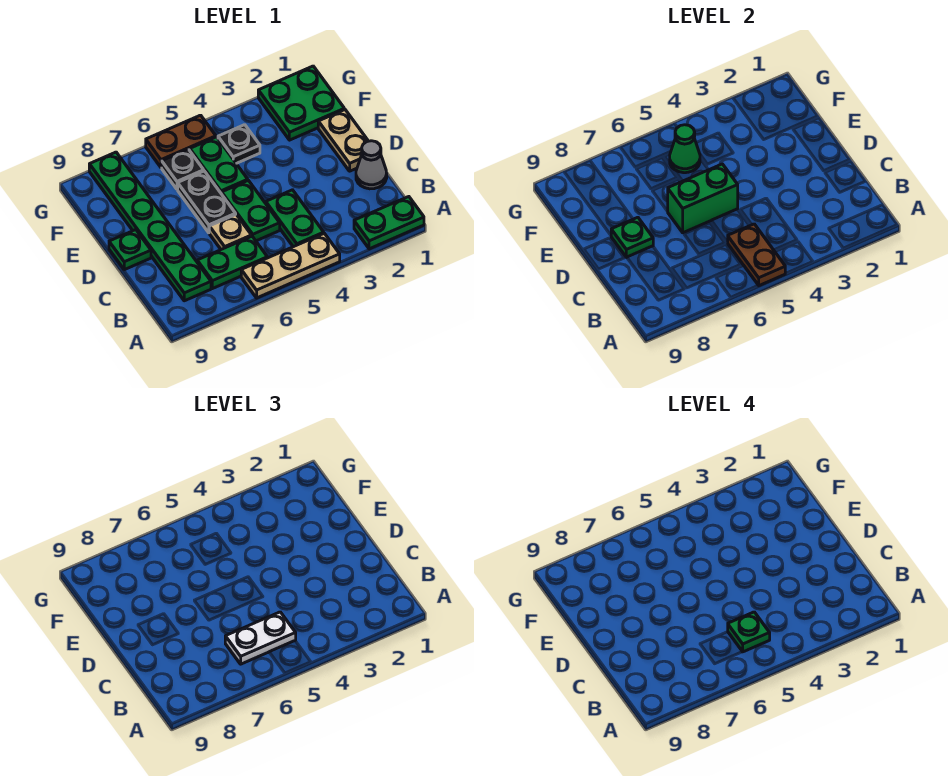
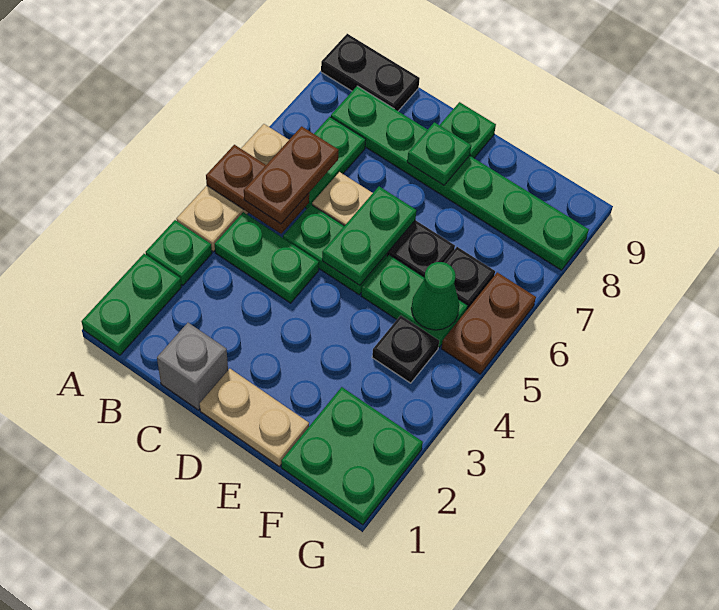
none -> black plate A9:B9 level 1
white plate B5:B6 level 3 -> brown plate B5:B6 level 3
green plate B5 level 4 -> green plate A3 level 1
grey cone C1 level 1 -> grey brick C1 level 1
green brick D5:D6 level 2 -> green plate D5:D6 level 2

